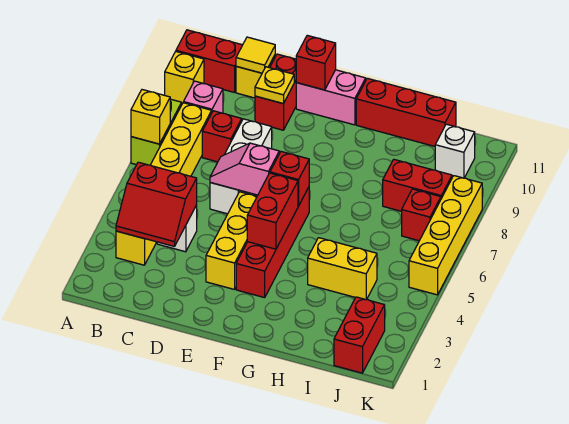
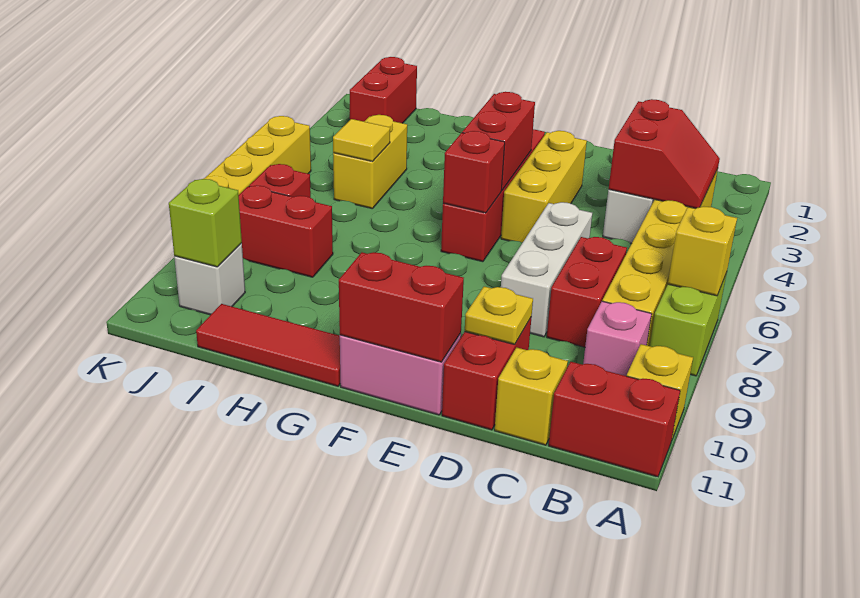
red slope B3:C4 level 2 top 4 -> red slope B3:C4 level 2 top C
red brick C8 level 1 -> red brick C7:C8 level 1
yellow tile C11 level 2 -> yellow tile I5 level 2
pink slope D6:E6 level 2 top E -> none
red brick E11 level 2 -> red brick E11:F11 level 2
red brick G11:I11 level 1 -> red tile G11:I11 level 1
yellow brick H4:I4 level 1 -> yellow brick I4:I5 level 1
none -> lime brick J10 level 2

